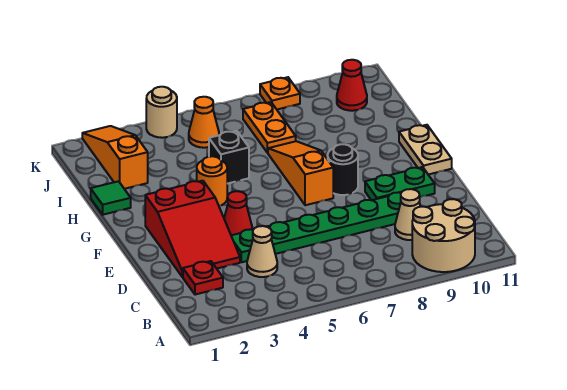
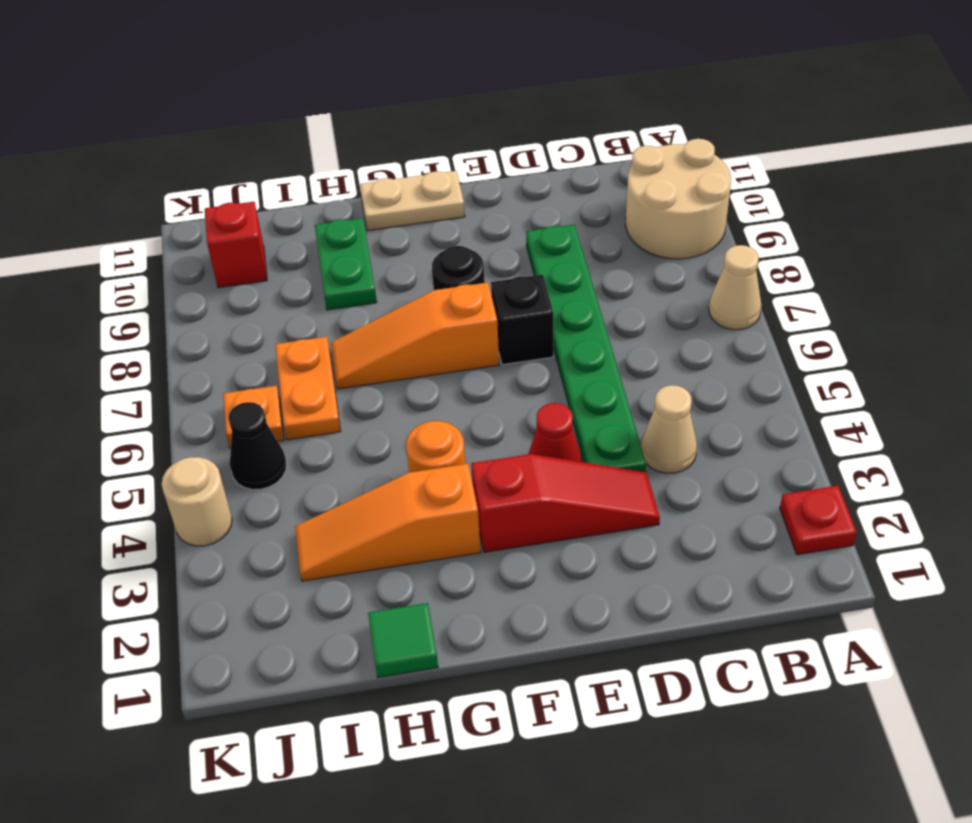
red plate C2 level 1 -> red plate A2 level 1
tan cone C9 level 1 -> tan cone A7 level 1
red slope D2:F3 level 1 top F -> red slope D3:F3 level 1 top F
green plate E9:E10 level 1 -> green plate H9:H10 level 1
black brick H5 level 1 -> black brick E7 level 1
orange slope I2:K2 level 1 top I -> orange slope G3:I3 level 1 top G
orange plate I7:J7 level 1 -> orange plate I6:I7 level 1
orange cone J5 level 1 -> black cone J5 level 1
red cone J10 level 1 -> red brick J10 level 1
orange plate K8 level 1 -> orange plate J6 level 1

